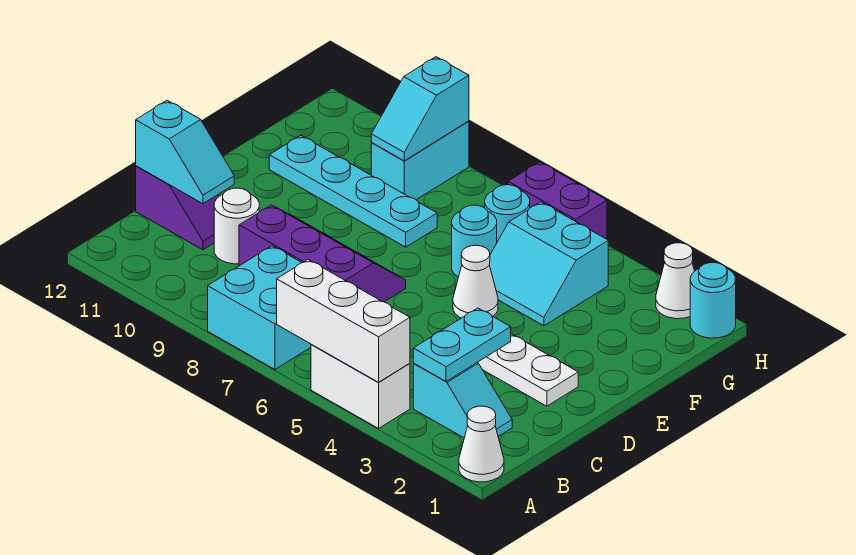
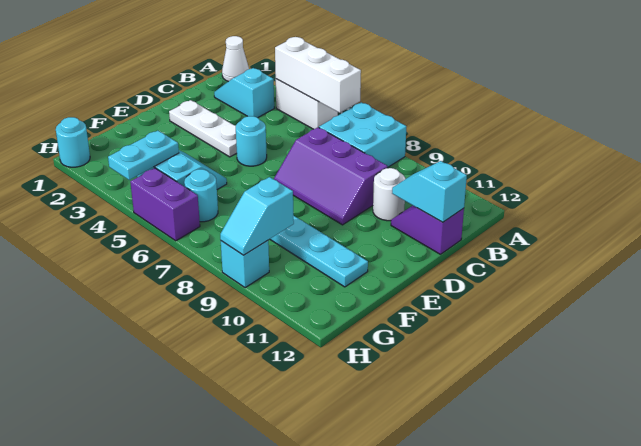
cyan plate B3:C3 level 2 -> cyan plate G4:H4 level 2
white cone E5 level 1 -> none
cyan round brick F6 level 1 -> cyan round brick D5 level 1
cyan brick G9:H9 level 1 -> cyan brick H9 level 1
cyan slope G9:H9 level 2 top H -> cyan slope G9:H9 level 2 top G
white cone H2 level 1 -> none

